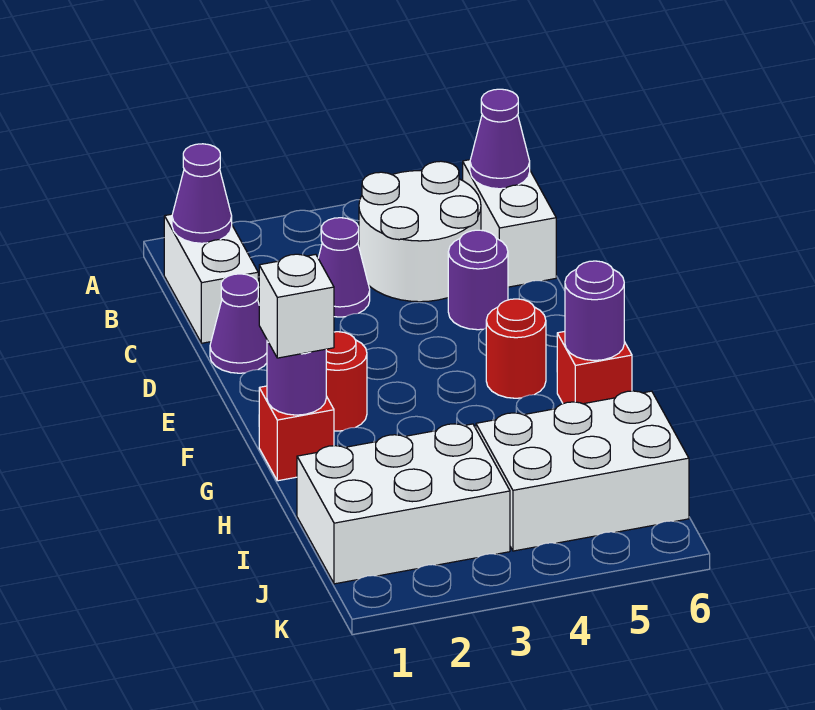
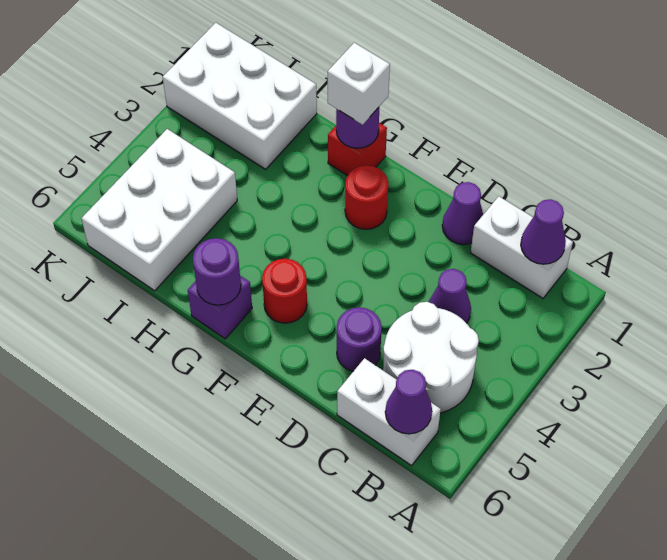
red brick G6 level 1 -> purple brick G6 level 1
white brick I1:J3 level 1 -> white brick I1:K2 level 1

